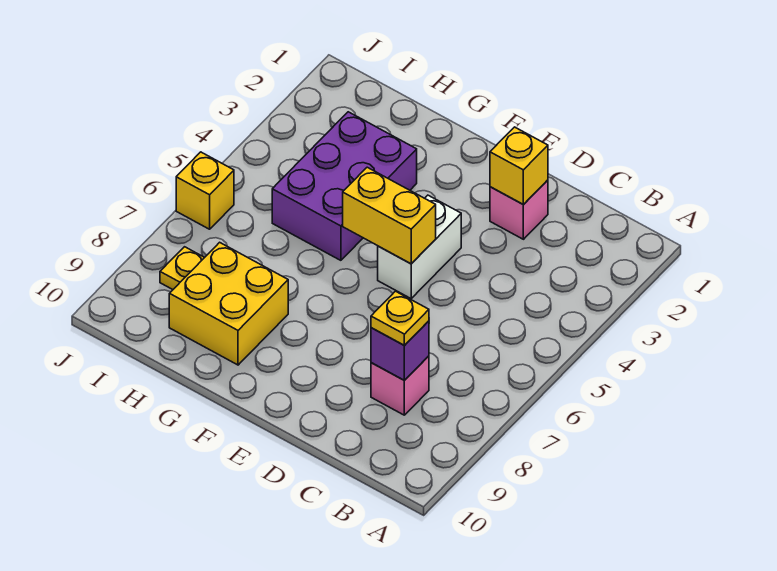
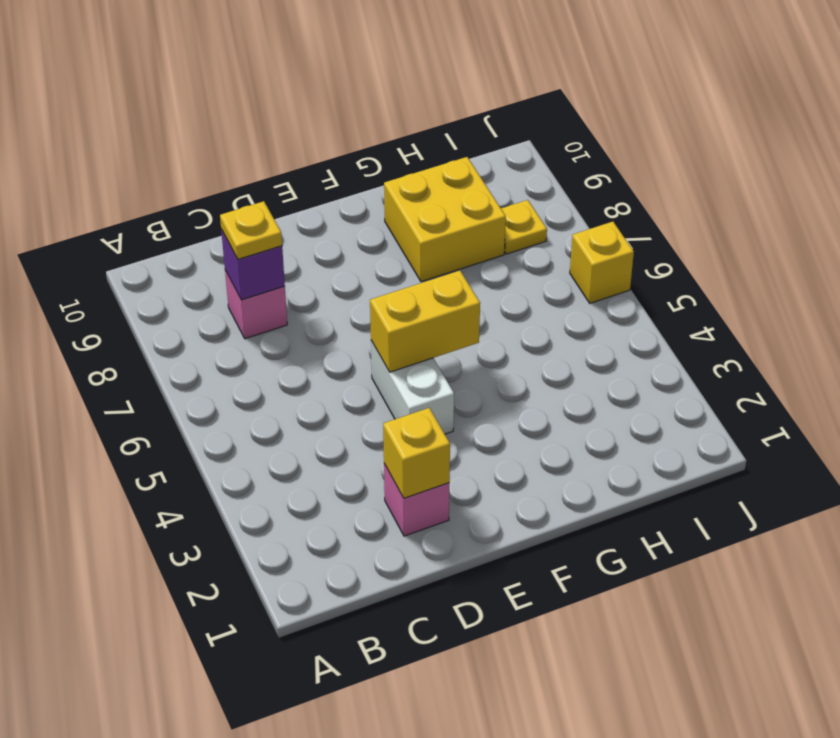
purple brick G3:H5 level 1 -> none

